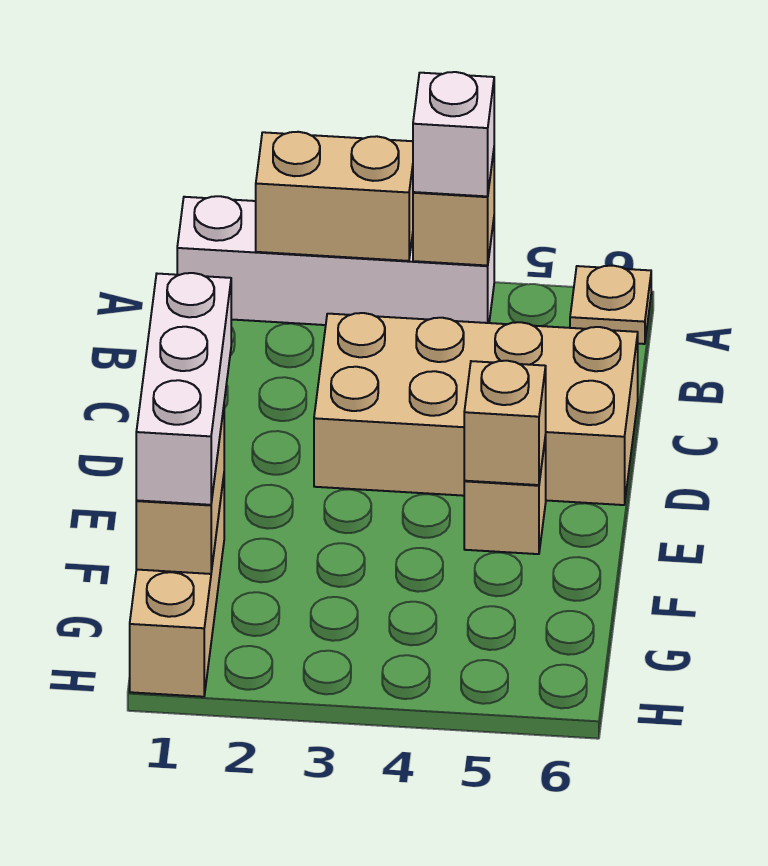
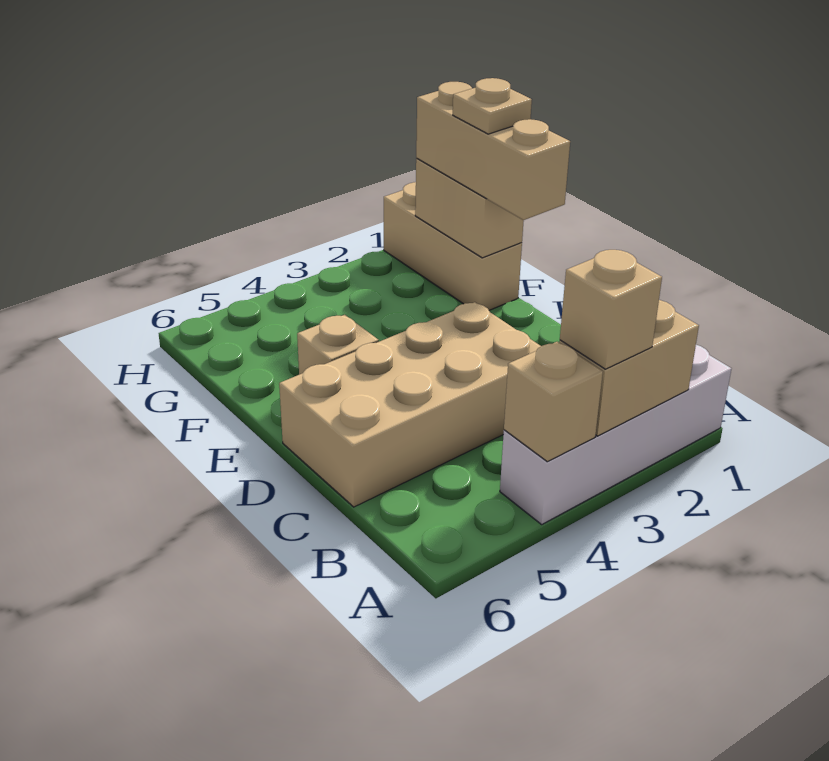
white brick A4 level 3 -> none
tan plate A6 level 1 -> tan plate F1 level 4
white brick E1:G1 level 3 -> tan brick E1:G1 level 3
tan brick E5 level 2 -> tan brick A3 level 3

